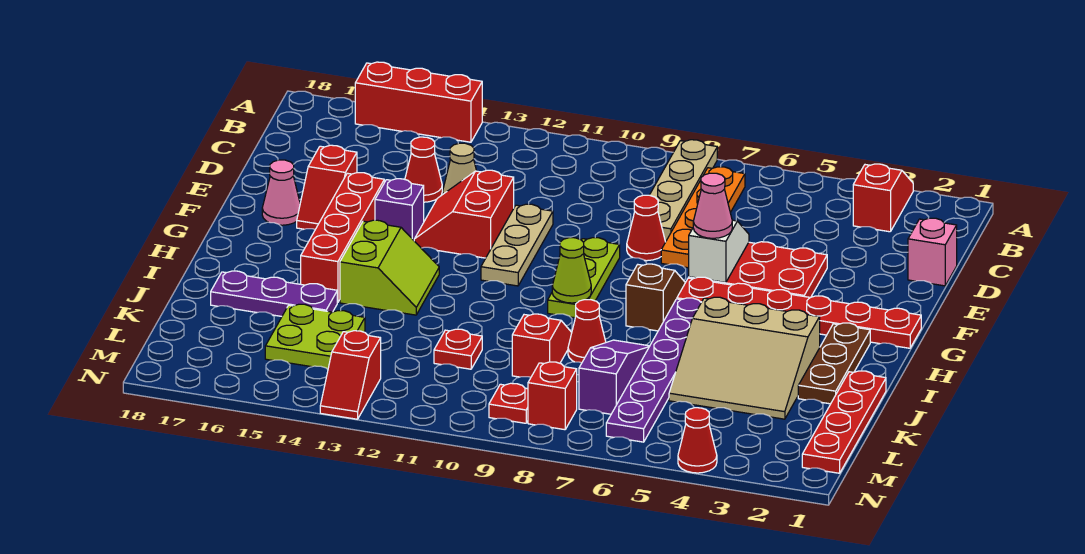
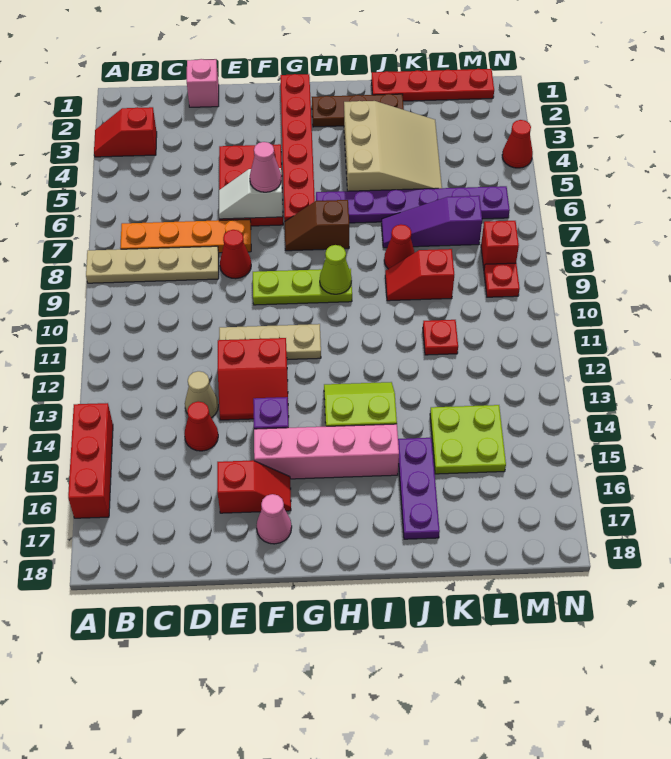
red brick F15:I15 level 1 -> pink brick F15:I15 level 1
red slope M13:N13 level 1 top M -> none

